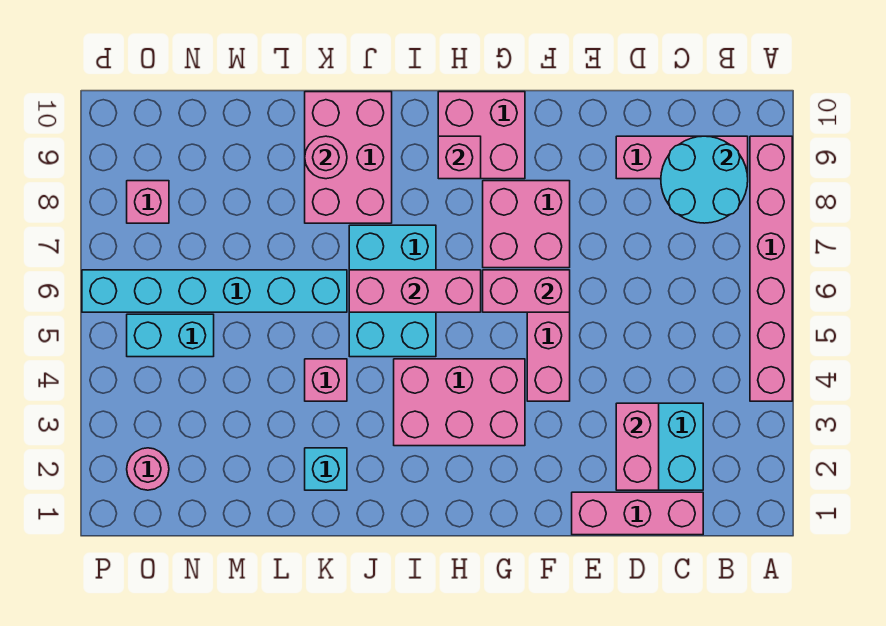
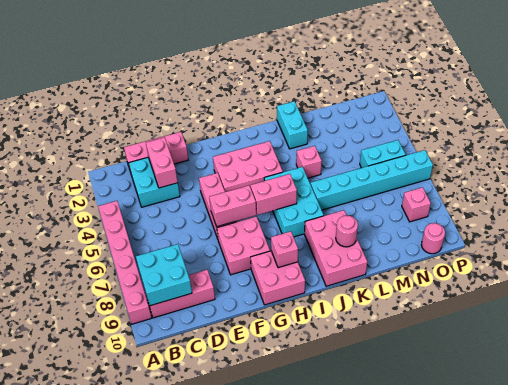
cyan round brick B8:C9 level 2 -> cyan brick B8:C9 level 2
pink brick H6:J6 level 2 -> pink brick H6:I6 level 2
cyan brick K2 level 1 -> cyan brick K1:K2 level 1
pink round brick O2 level 1 -> pink round brick O10 level 1

